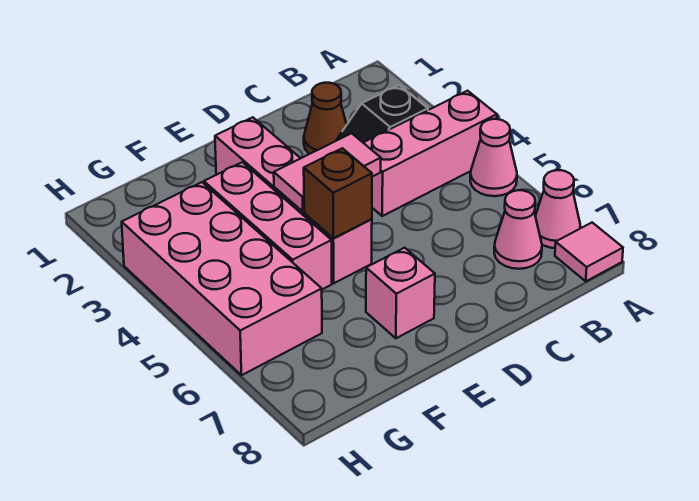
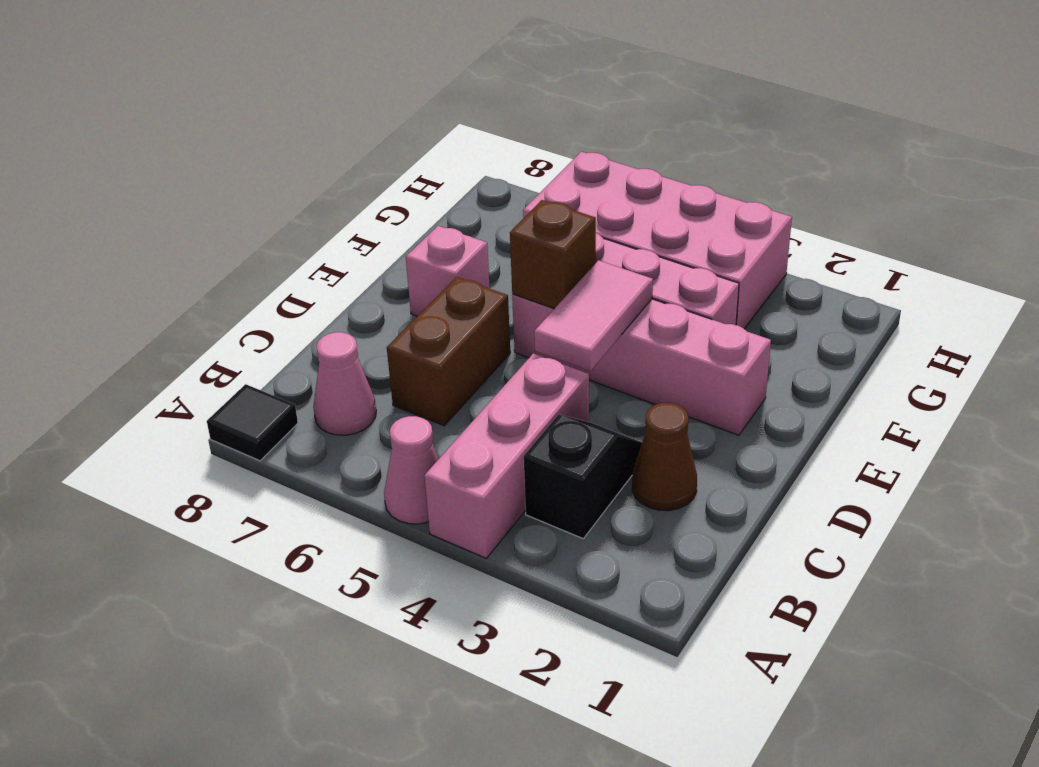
pink cone A7 level 1 -> none
pink tile A8 level 1 -> black tile A8 level 1
none -> brown brick C6:D6 level 1

